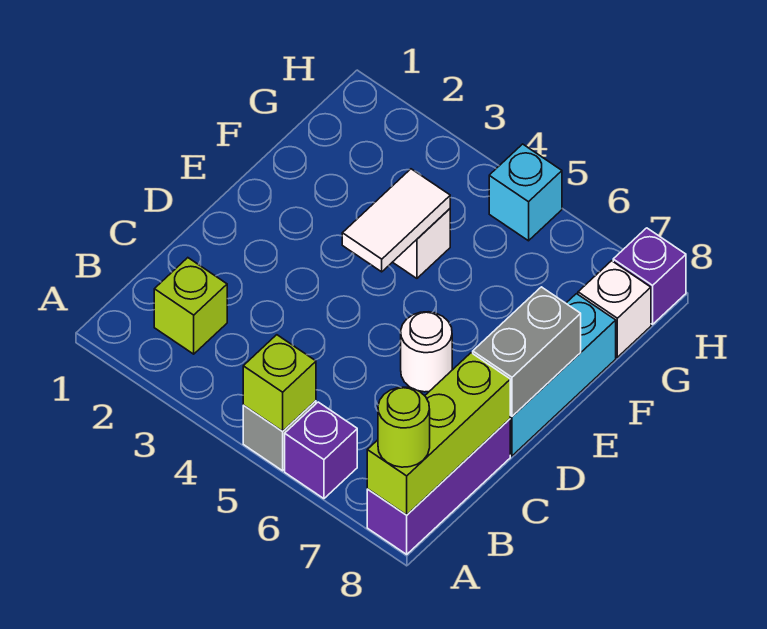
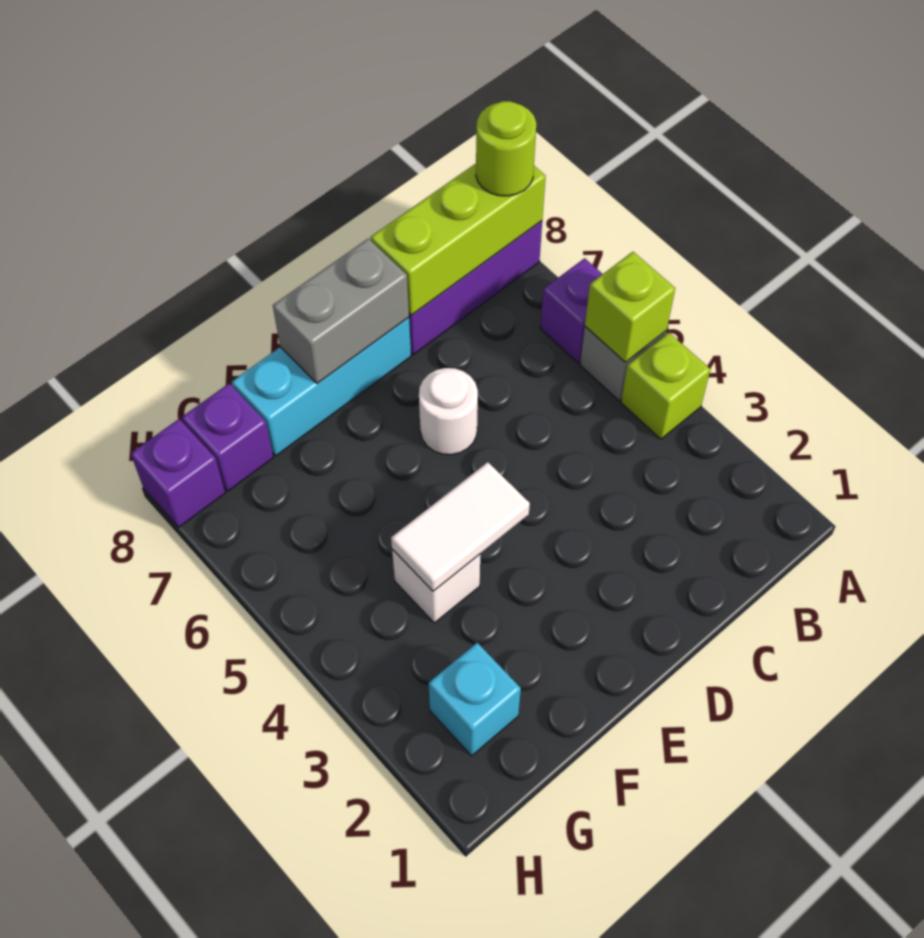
lime brick B2 level 1 -> lime brick A4 level 1
white brick G8 level 1 -> purple brick G8 level 1
cyan brick H5 level 1 -> cyan brick G2 level 1

